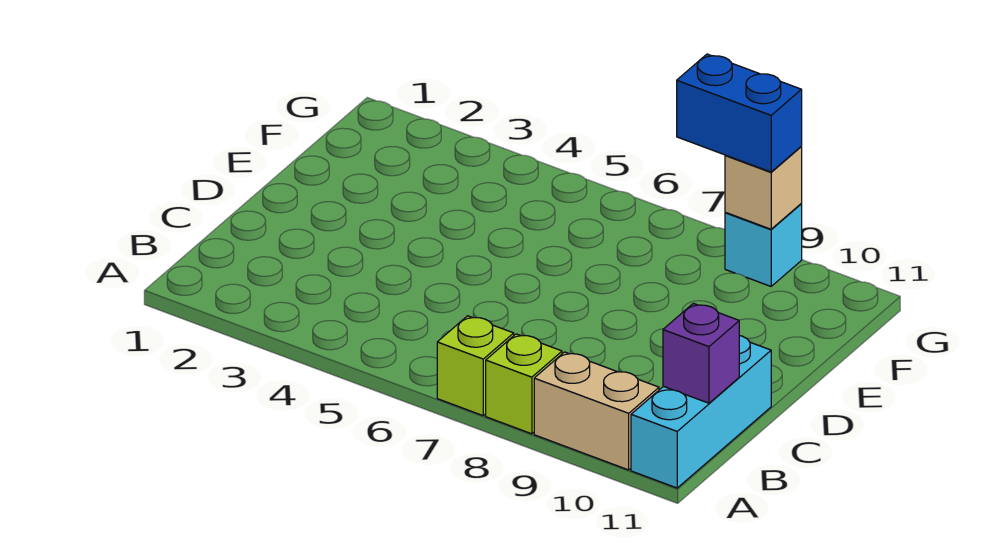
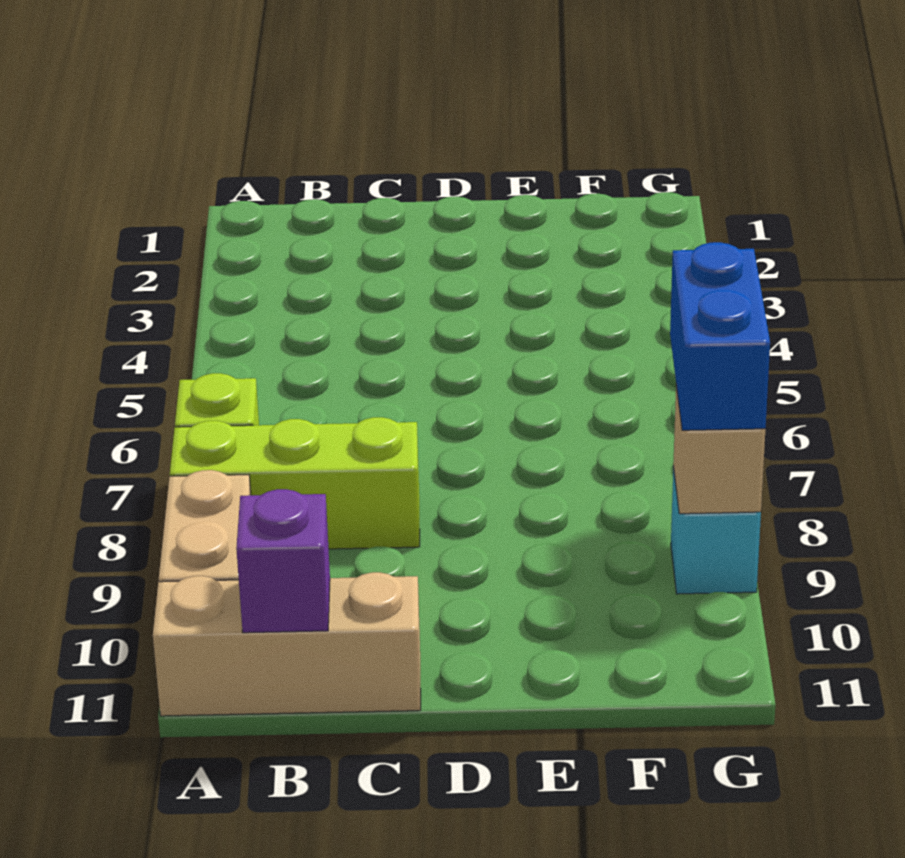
lime brick A8 level 1 -> lime brick A8:C8 level 1
cyan brick A11:C11 level 1 -> tan brick A11:C11 level 1

